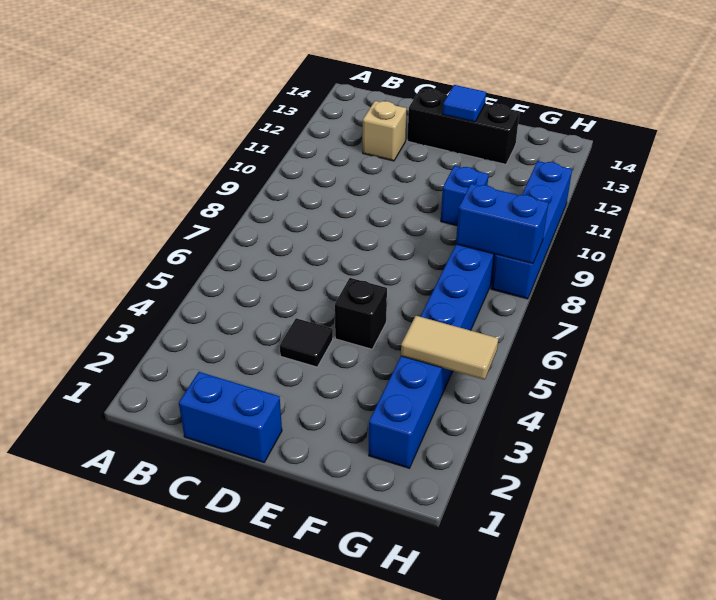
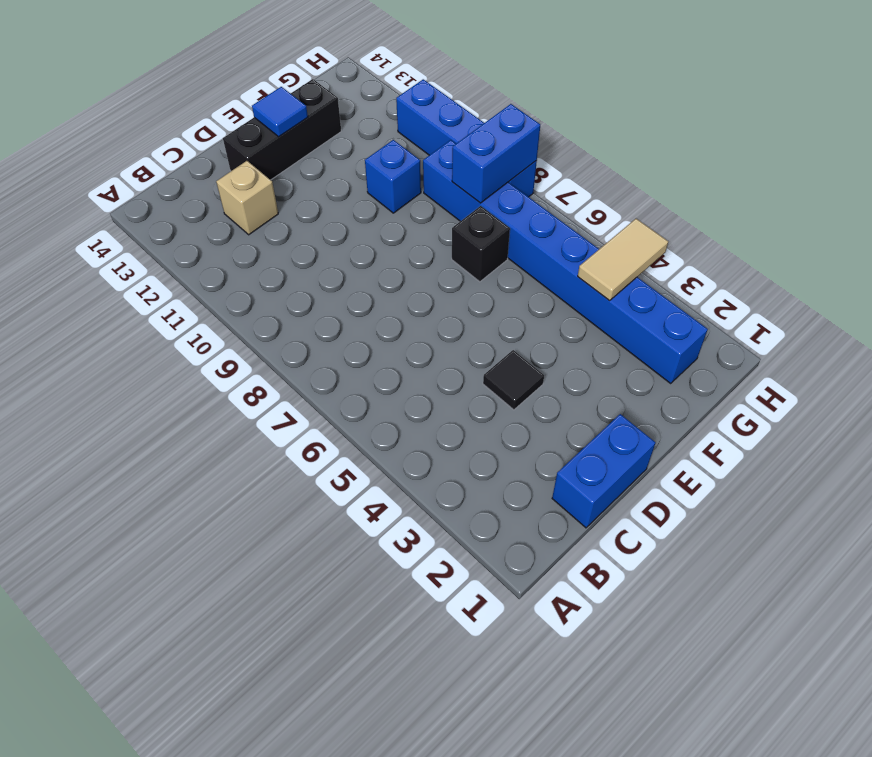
black brick E5 level 1 -> black brick F7 level 1

